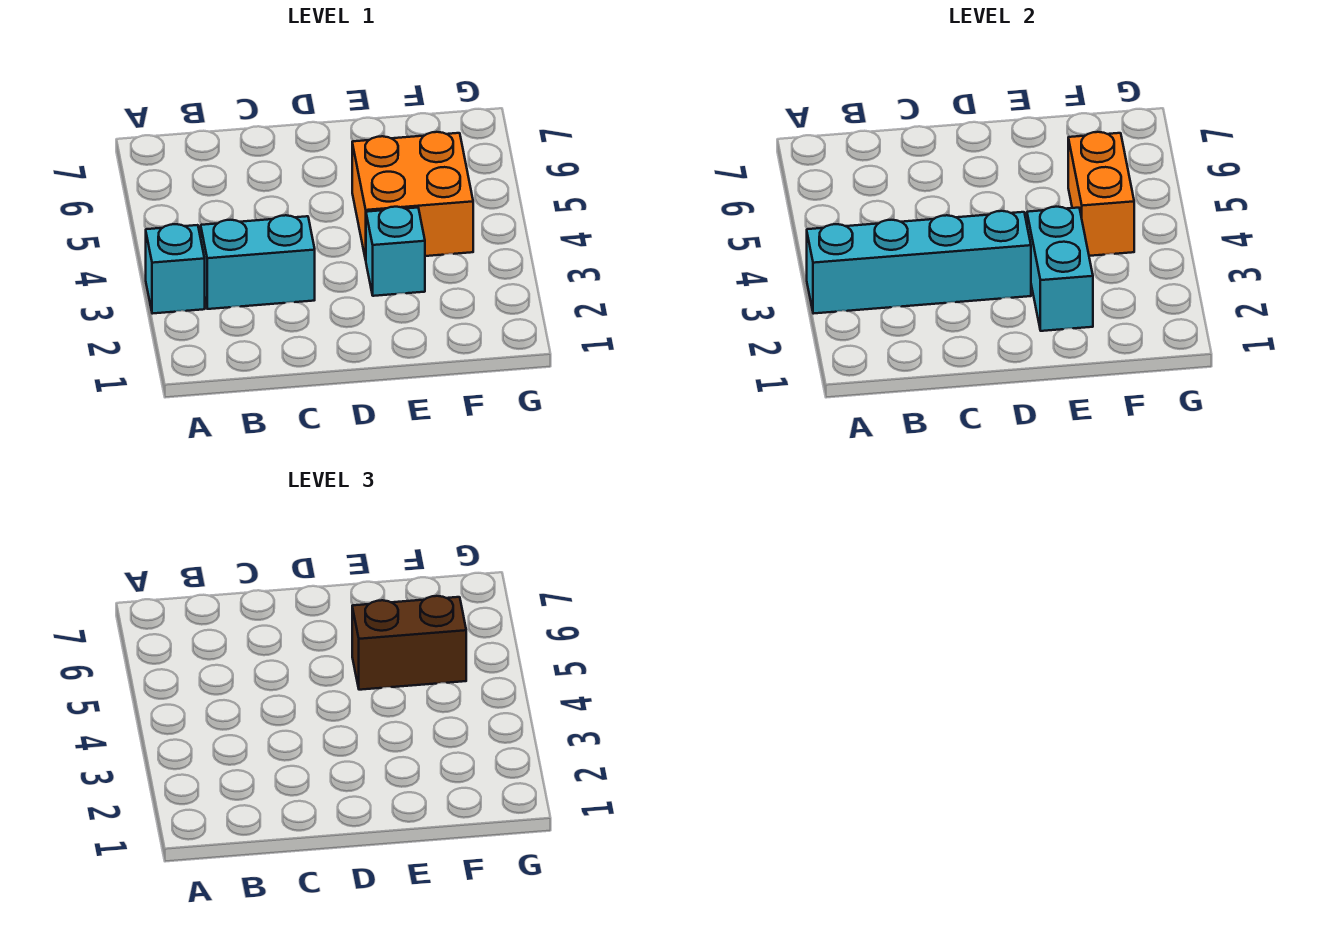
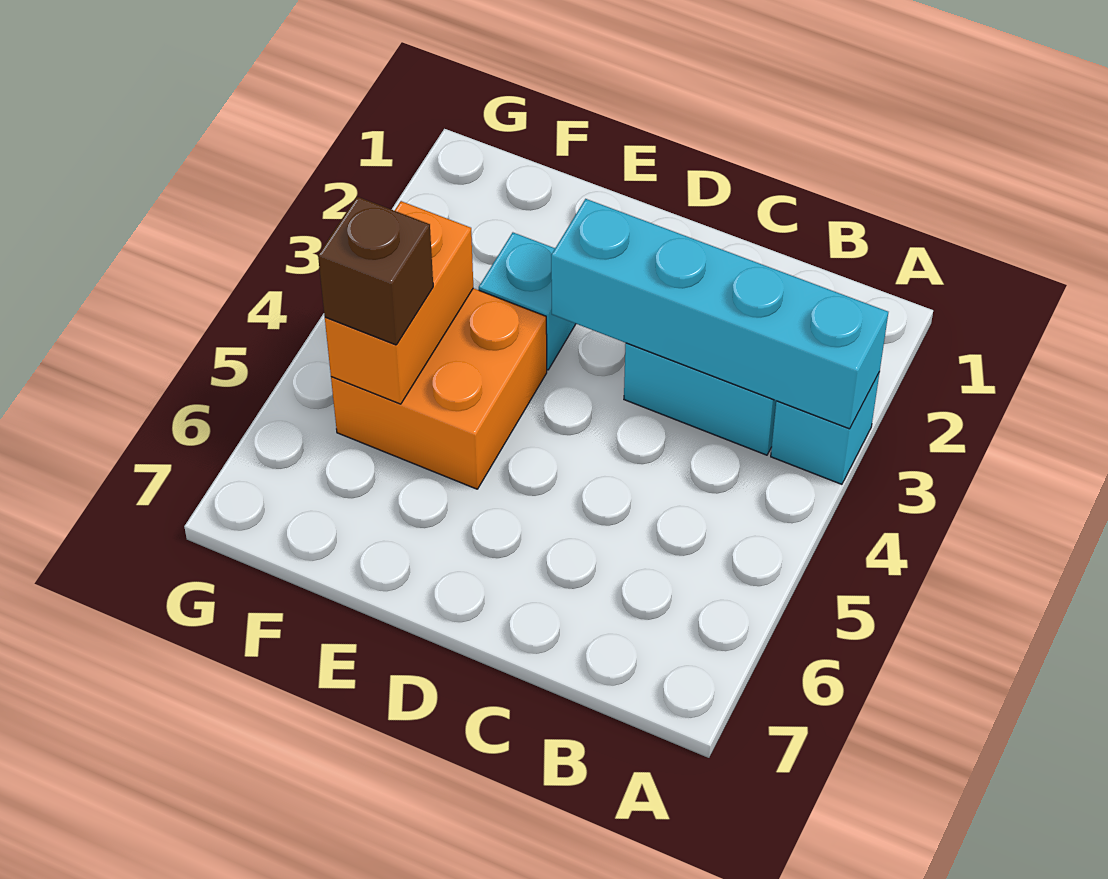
cyan brick E2:E3 level 2 -> none
brown brick E5:F5 level 3 -> brown brick F5 level 3

